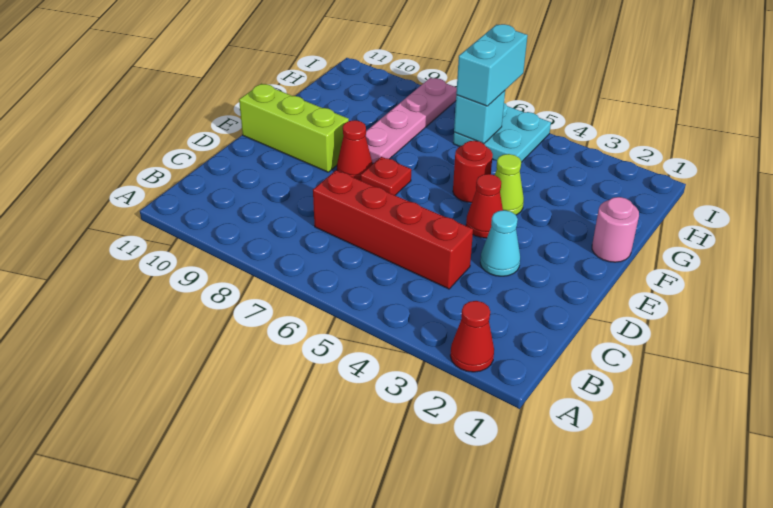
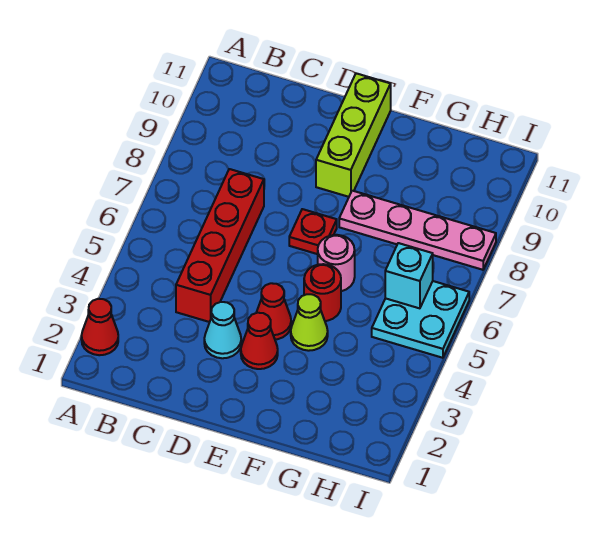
red cone E8 level 1 -> red cone E3 level 1
pink round brick F1 level 1 -> pink round brick F6 level 1
cyan brick H6:I6 level 3 -> none

